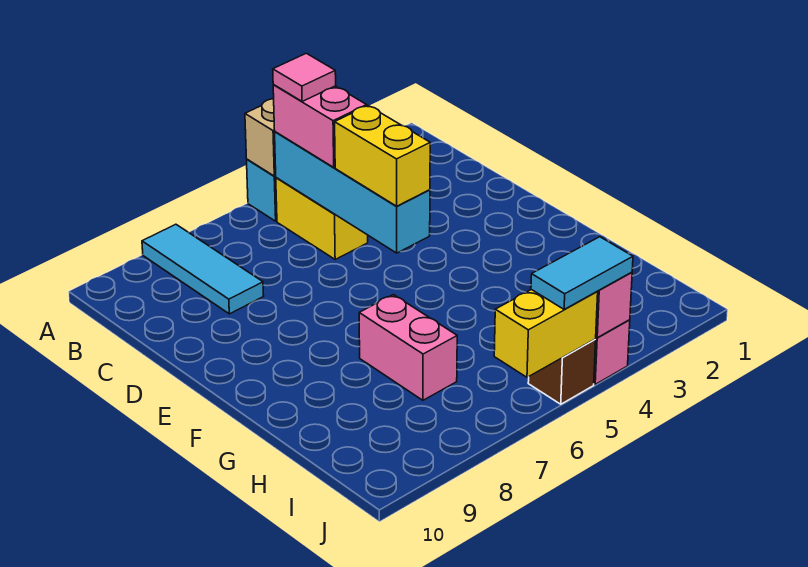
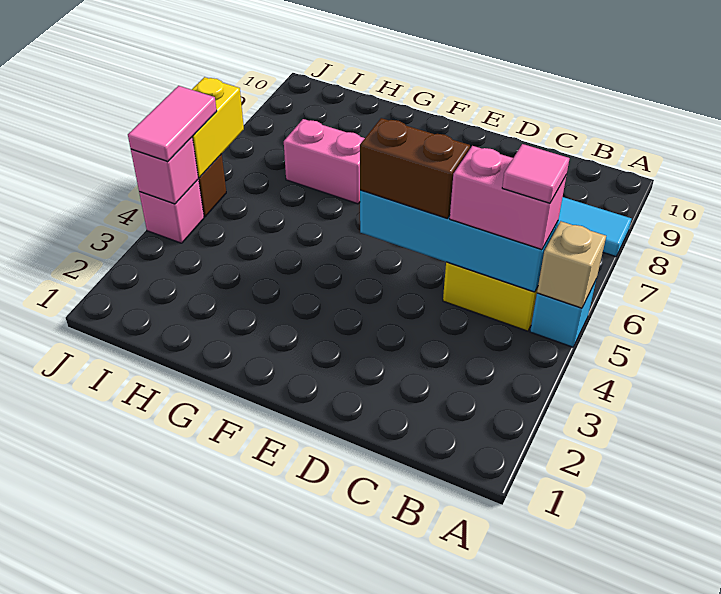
yellow brick D5:E5 level 3 -> brown brick D5:E5 level 3
cyan tile J4:J5 level 3 -> pink tile J4:J5 level 3

